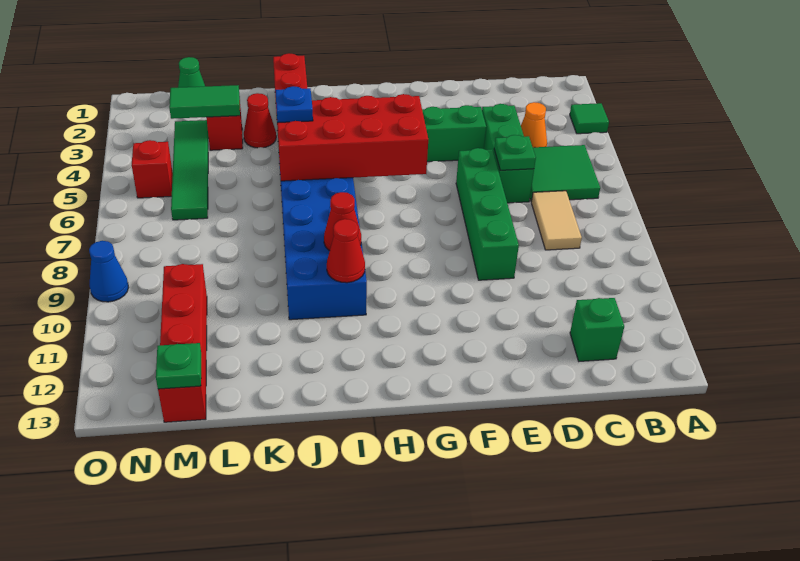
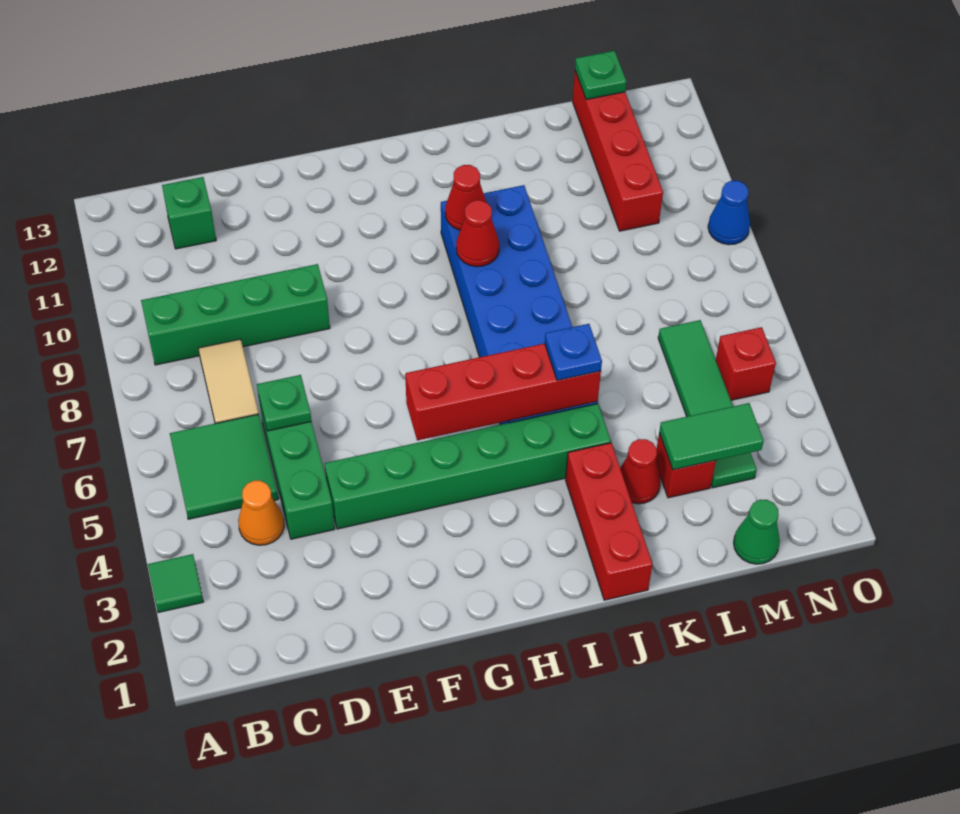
green brick E6:E9 level 1 -> green brick B9:E9 level 1
red brick G5:J6 level 2 -> red brick G5:J5 level 2

